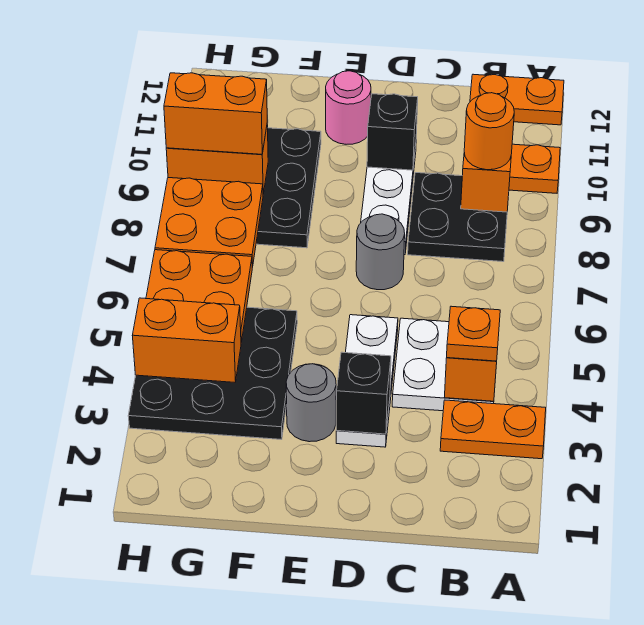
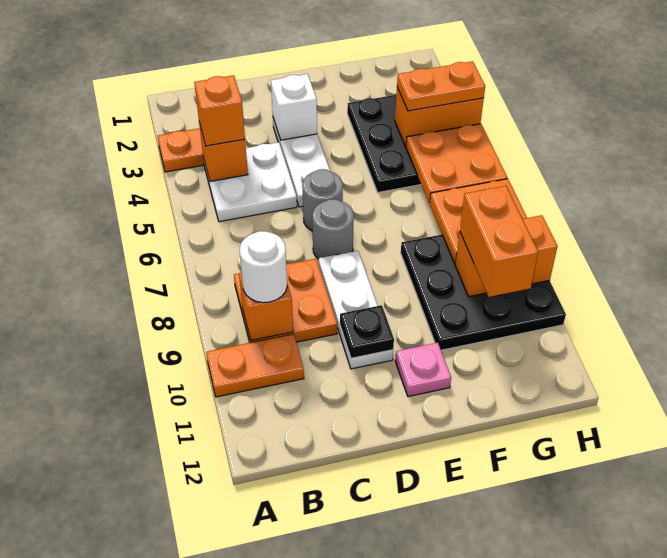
orange plate A12:B12 level 1 -> orange plate G4:H4 level 3
orange plate B4 level 3 -> orange brick B4 level 3
black plate B8:C9 level 1 -> orange plate B8:C9 level 1
orange round brick B9 level 3 -> white round brick B9 level 3
black brick D3 level 2 -> white brick D3 level 2
black brick D10 level 2 -> black plate D10 level 2
grey round brick E3 level 1 -> grey round brick D6 level 1
pink round brick E11 level 1 -> pink plate E11 level 1
orange brick G9:H9 level 3 -> orange brick G9:G10 level 3

